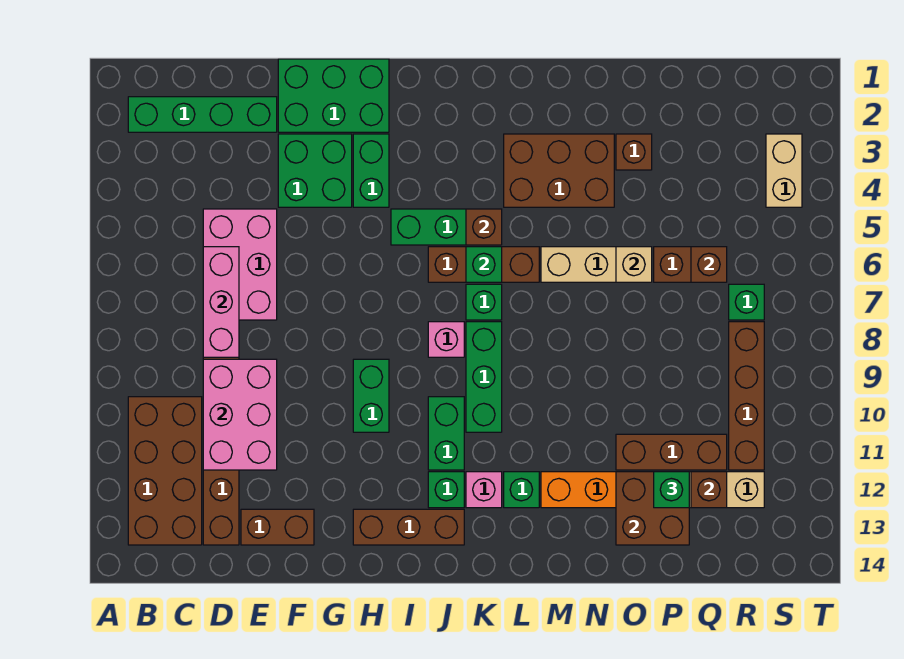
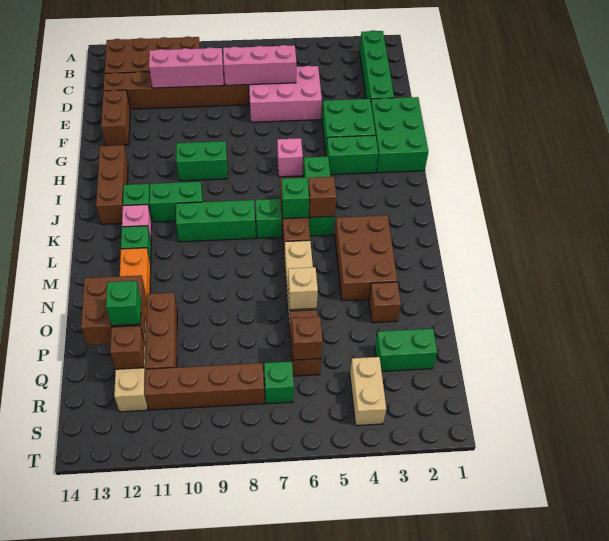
pink brick D9:E11 level 2 -> pink brick D9:D11 level 2
pink brick J8 level 1 -> pink brick H6 level 1
none -> green brick Q2:Q3 level 1
tan brick S3:S4 level 1 -> tan brick R4:S4 level 1

